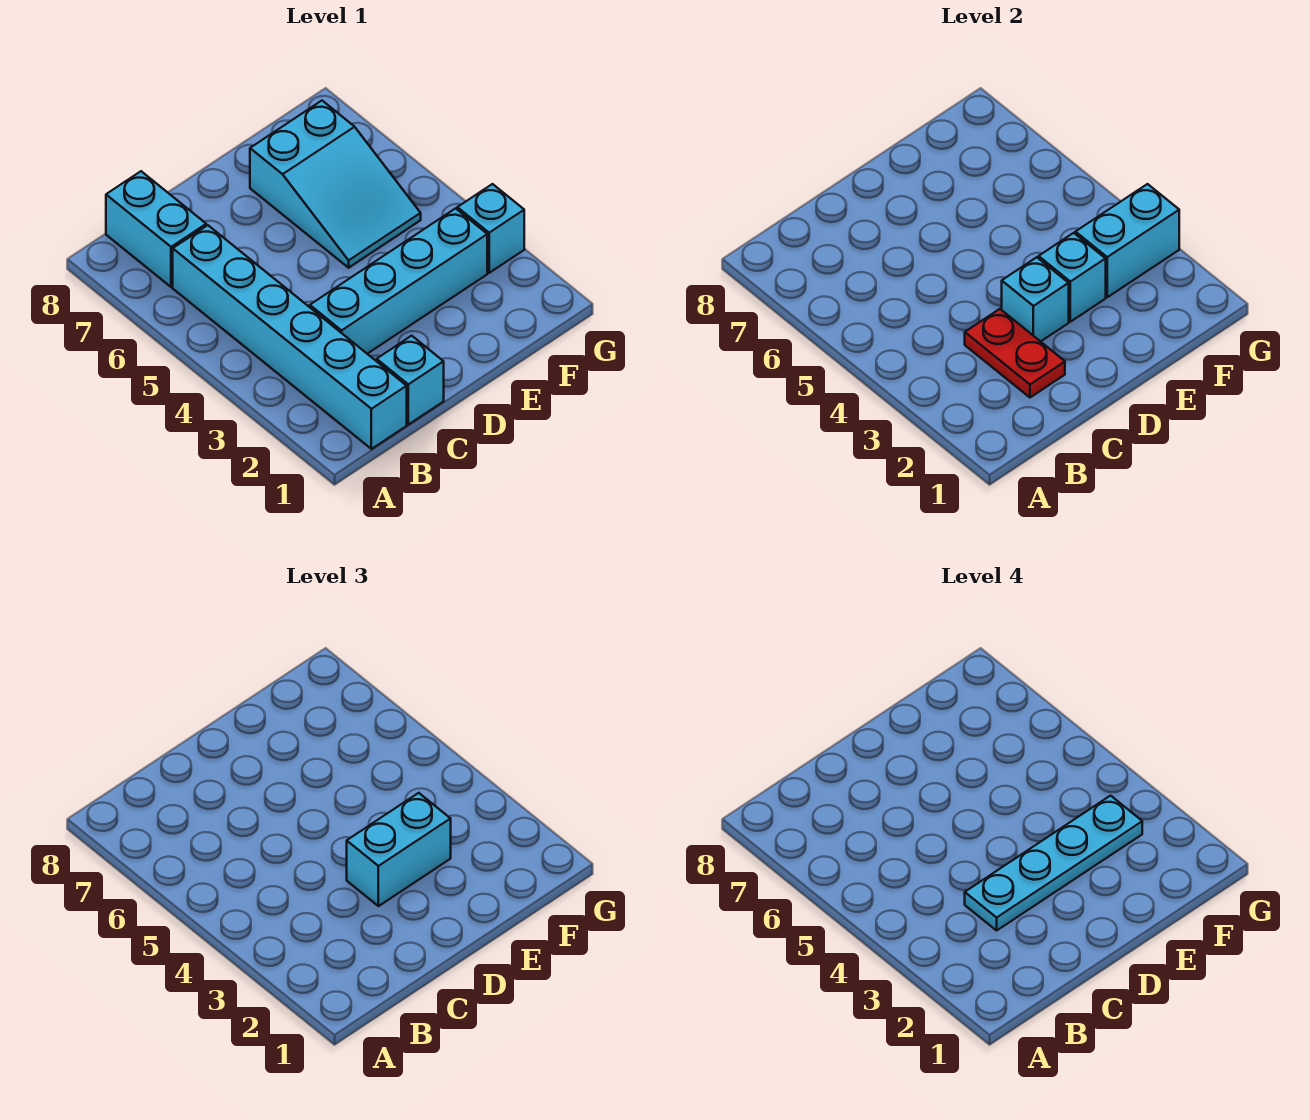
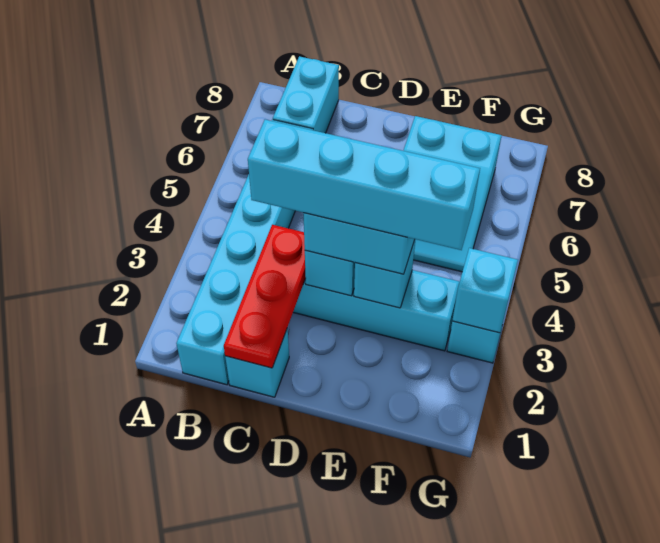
red plate C2:C3 level 2 -> red plate C1:C3 level 2
cyan plate C3:F3 level 4 -> cyan brick C3:F3 level 4
cyan brick F3:G3 level 2 -> cyan brick G3 level 2

